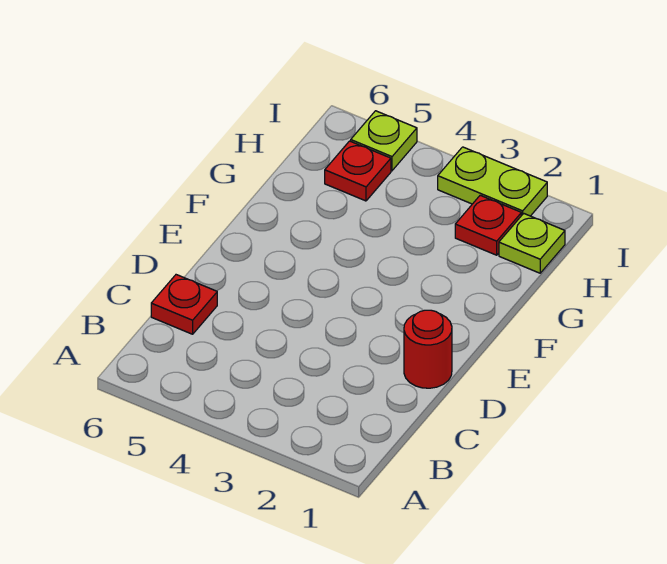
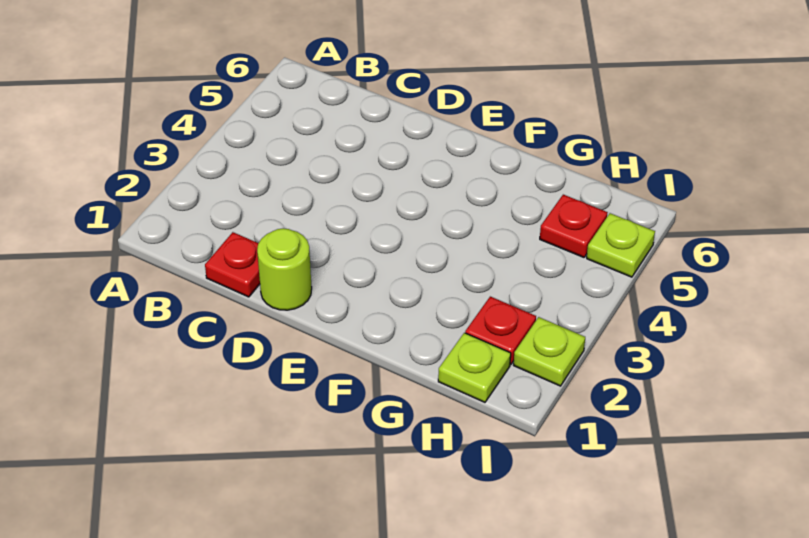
red plate C6 level 1 -> red plate C1 level 1
red round brick D1 level 1 -> lime round brick D1 level 1
lime plate I2:I3 level 1 -> lime plate I2 level 1

